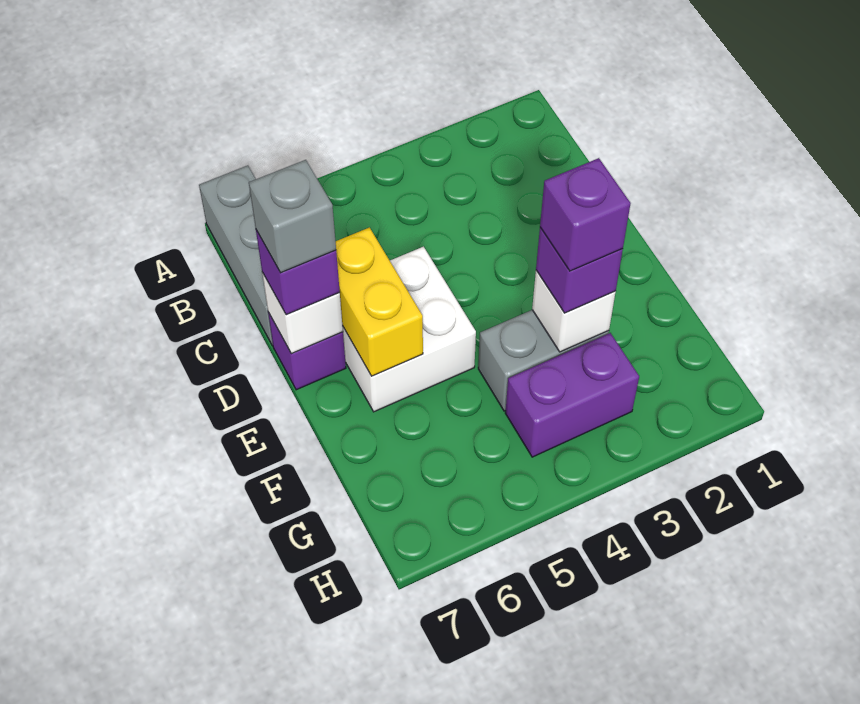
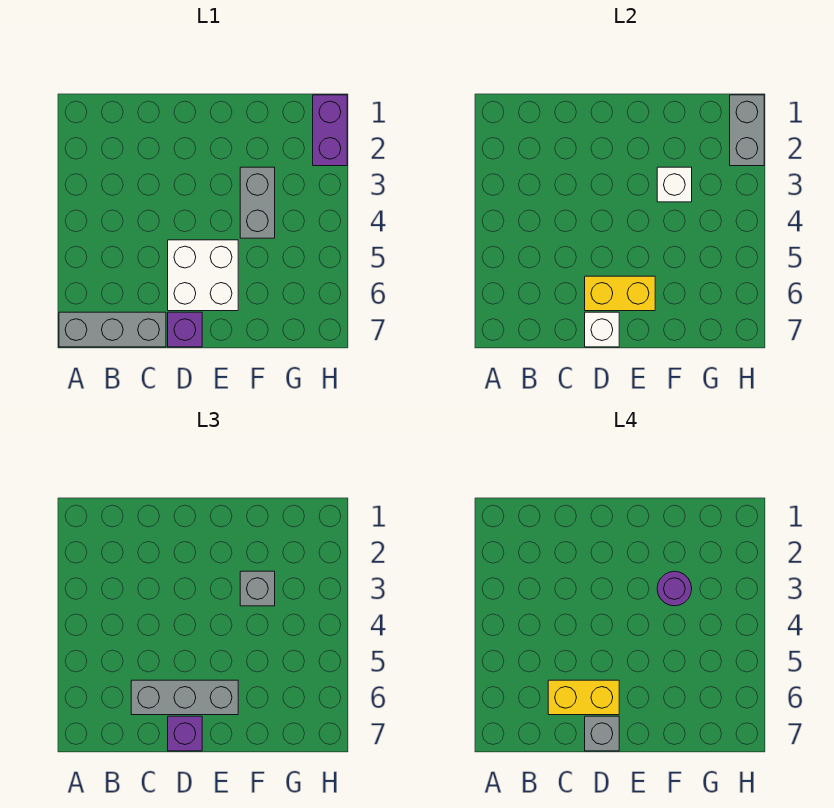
none -> grey brick C6:E6 level 3
none -> yellow brick C6:D6 level 4
purple brick F3 level 3 -> grey brick F3 level 3
purple brick F3 level 4 -> purple round brick F3 level 4
purple brick G3:G4 level 1 -> purple brick H1:H2 level 1
none -> grey brick H1:H2 level 2

